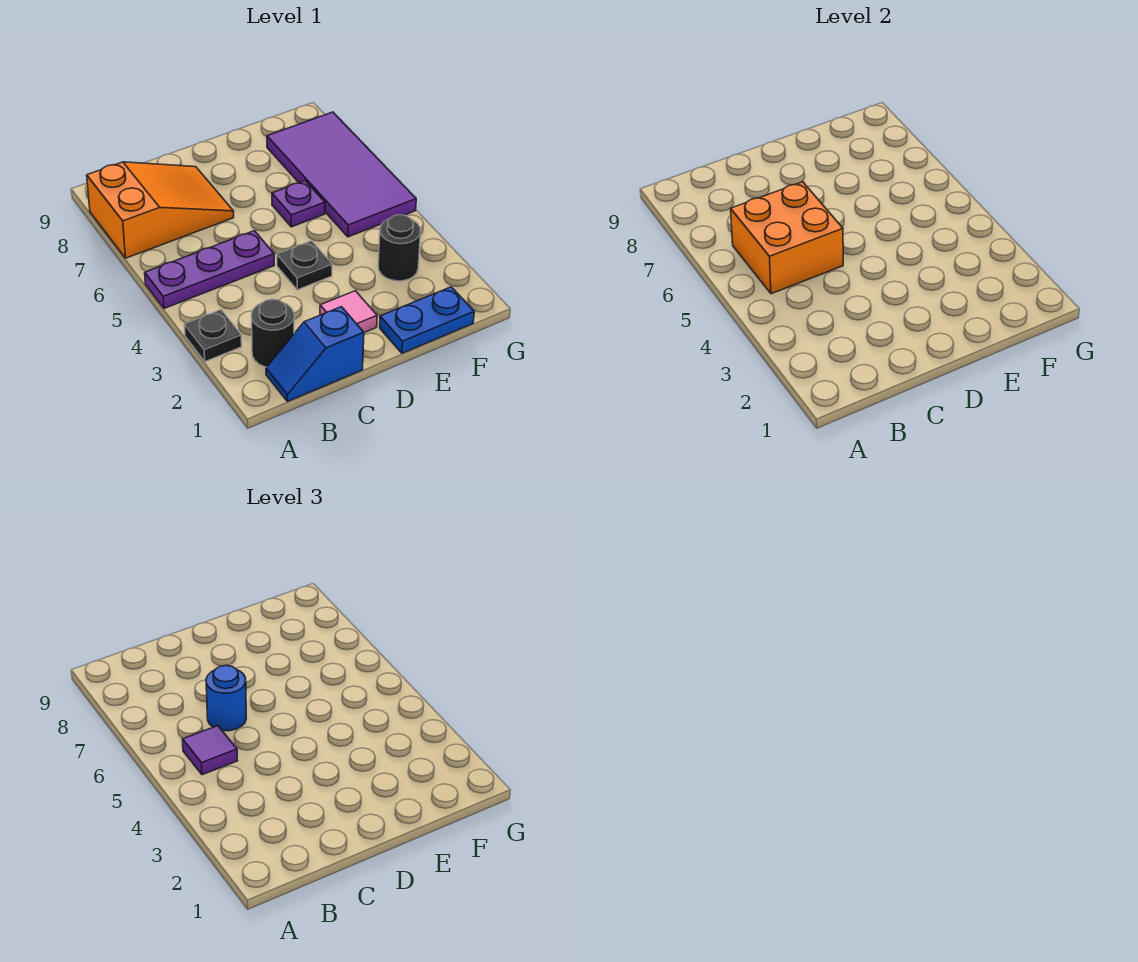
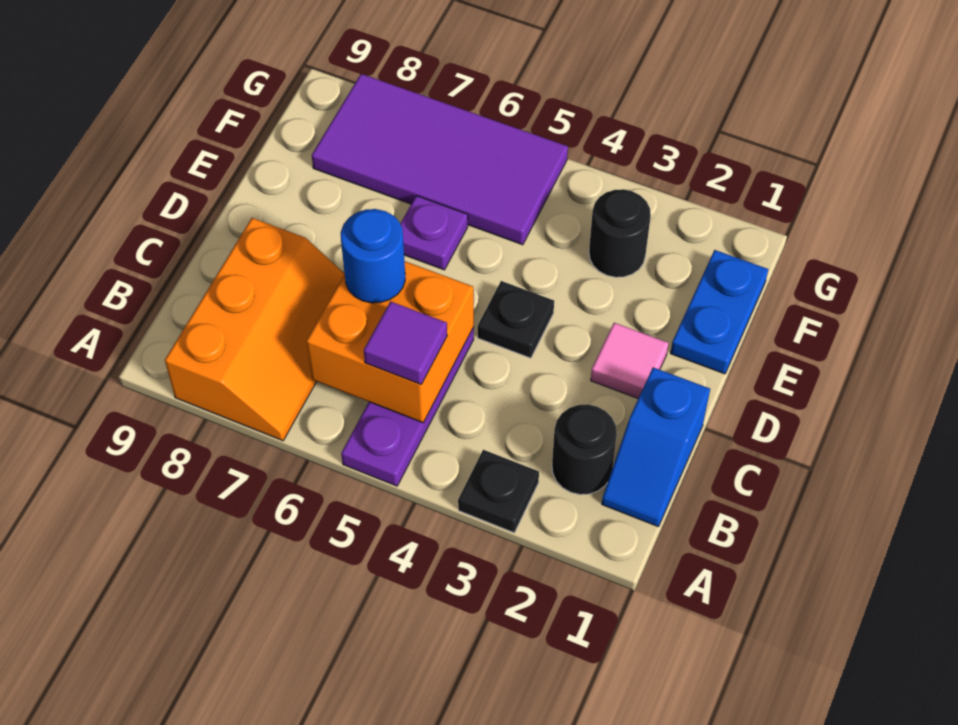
orange slope A7:C8 level 1 top A -> orange slope A7:C8 level 1 top 8

